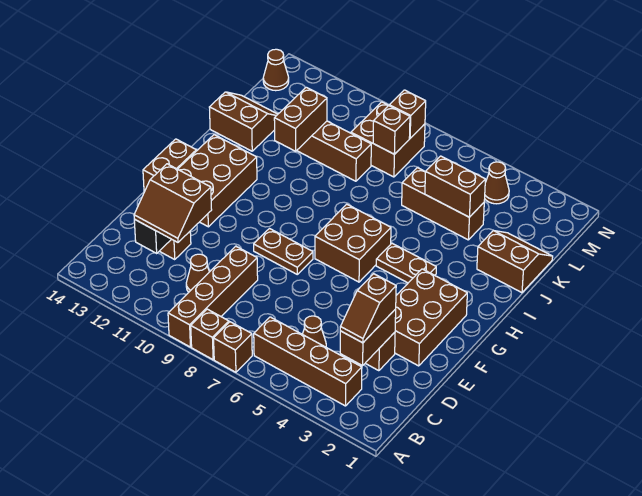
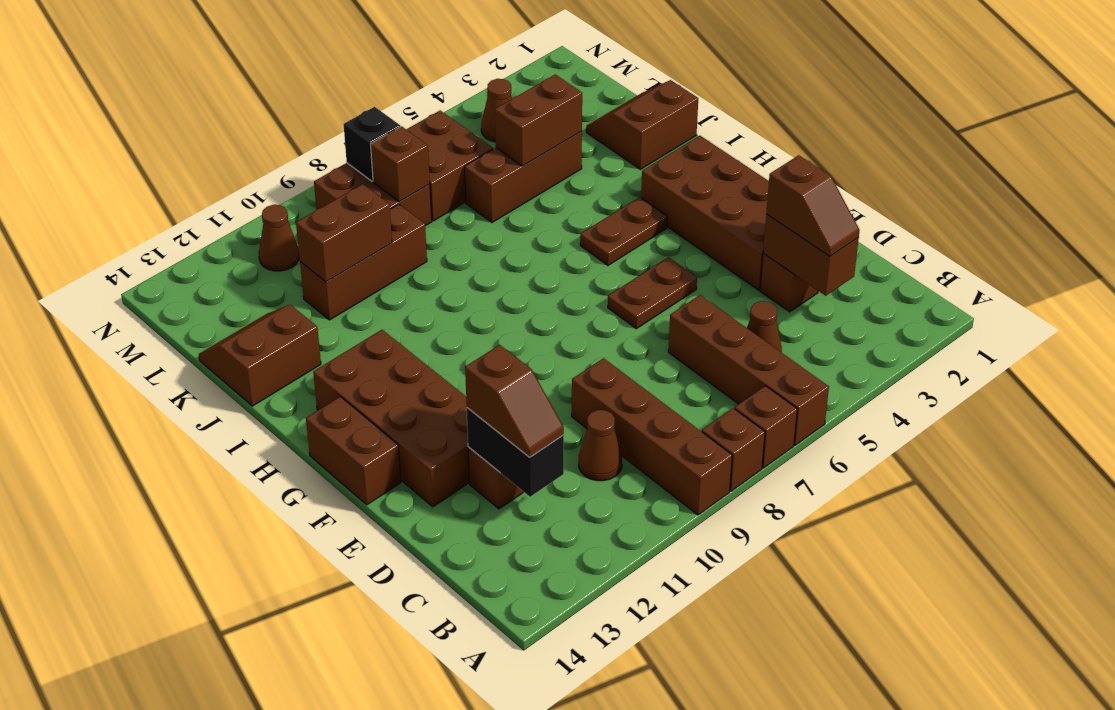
brown brick B3:B6 level 1 -> brown brick A6:D6 level 1
brown slope C11:D12 level 3 top D -> brown slope C12:D12 level 3 top D
brown brick E2:G3 level 1 -> brown brick E2:H3 level 1
brown plate F8:F9 level 1 -> brown plate F5:F6 level 1
brown brick F12:H13 level 1 -> brown brick E12:H13 level 1
brown brick G6:H7 level 1 -> brown brick L6:M7 level 1
brown brick J11:K11 level 2 -> brown brick K10:K11 level 2
brown brick M8 level 2 -> black brick M8 level 2
brown cone M14 level 1 -> brown cone M11 level 1

